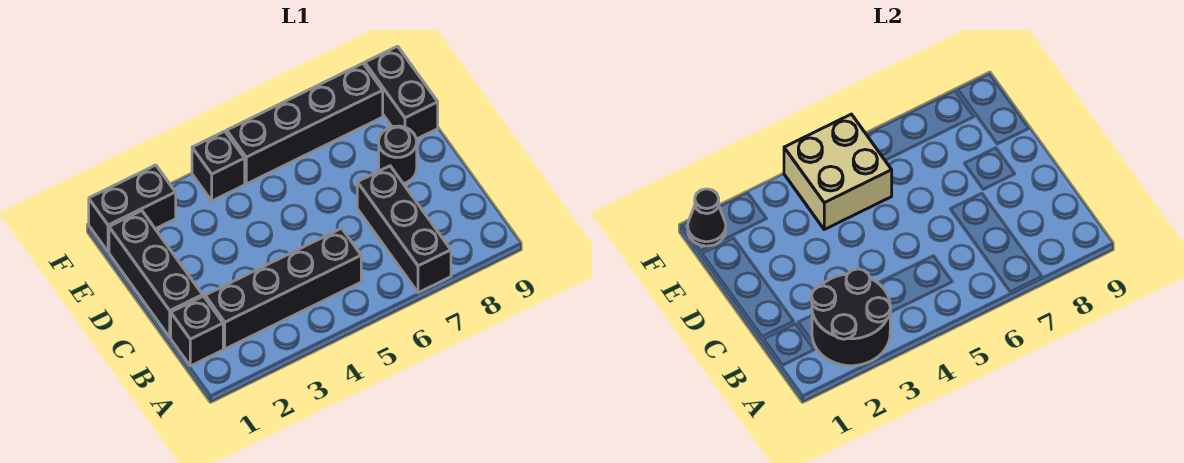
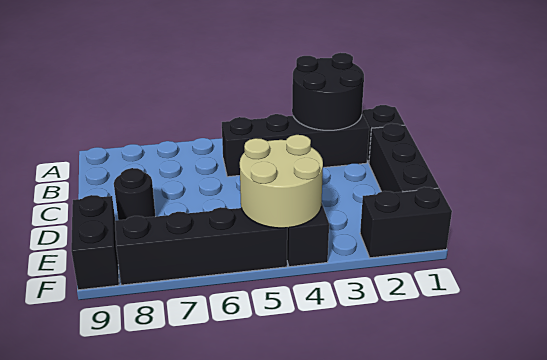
black brick A7:C7 level 1 -> none
tan brick E4:F5 level 2 -> tan round brick E4:F5 level 2
black cone F1 level 2 -> none

